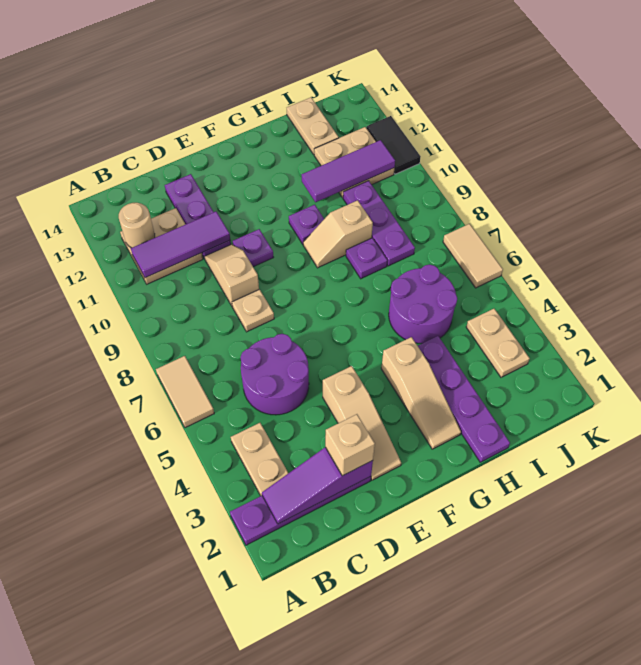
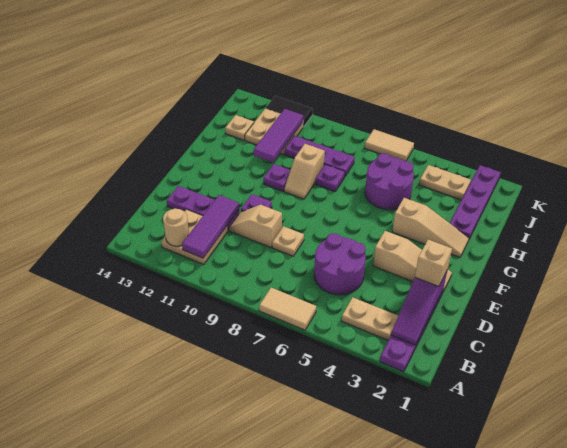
purple plate H1:H4 level 1 -> purple plate H2:K2 level 1
tan plate I13:I14 level 1 -> tan plate I13 level 1

